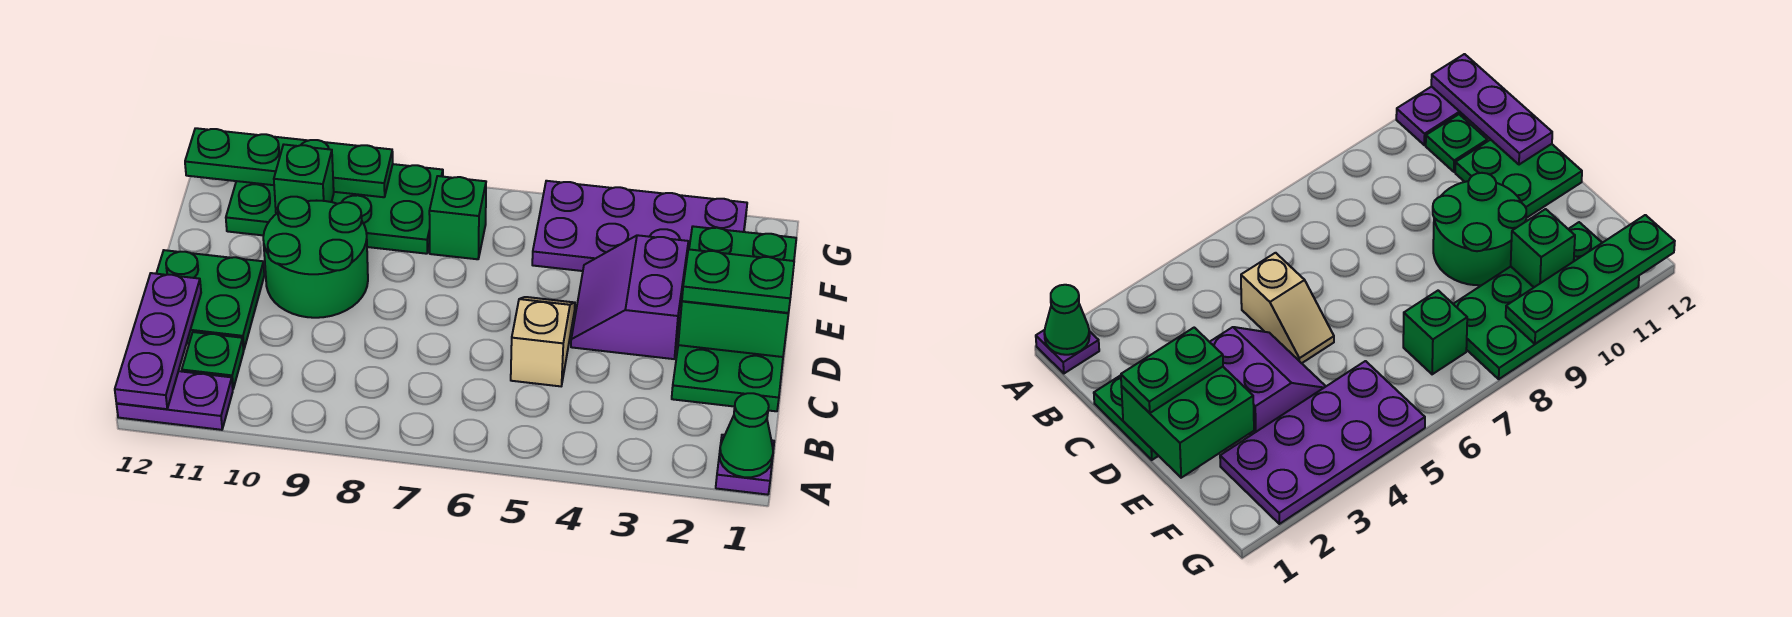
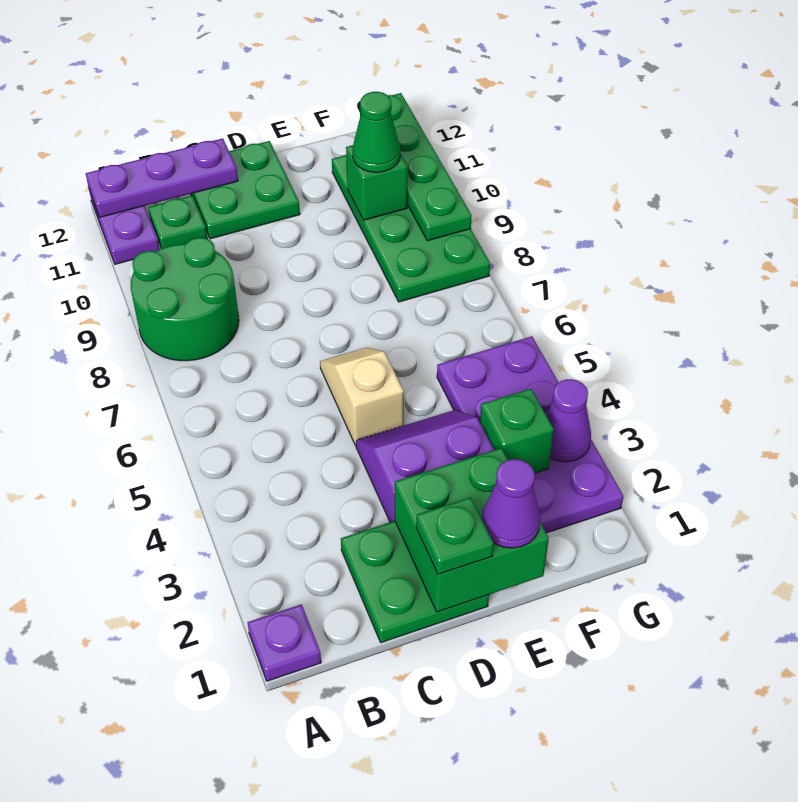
green cone A1 level 2 -> green cone F10 level 3
tan slope C5:D5 level 1 top C -> tan slope D5:D6 level 1 top 5
green plate D1:D2 level 3 -> green plate D1 level 3
green round brick D9:E10 level 1 -> green round brick A8:B9 level 1
none -> purple cone E1 level 3
green brick F7 level 1 -> green brick F3 level 2
none -> purple cone G3 level 2

